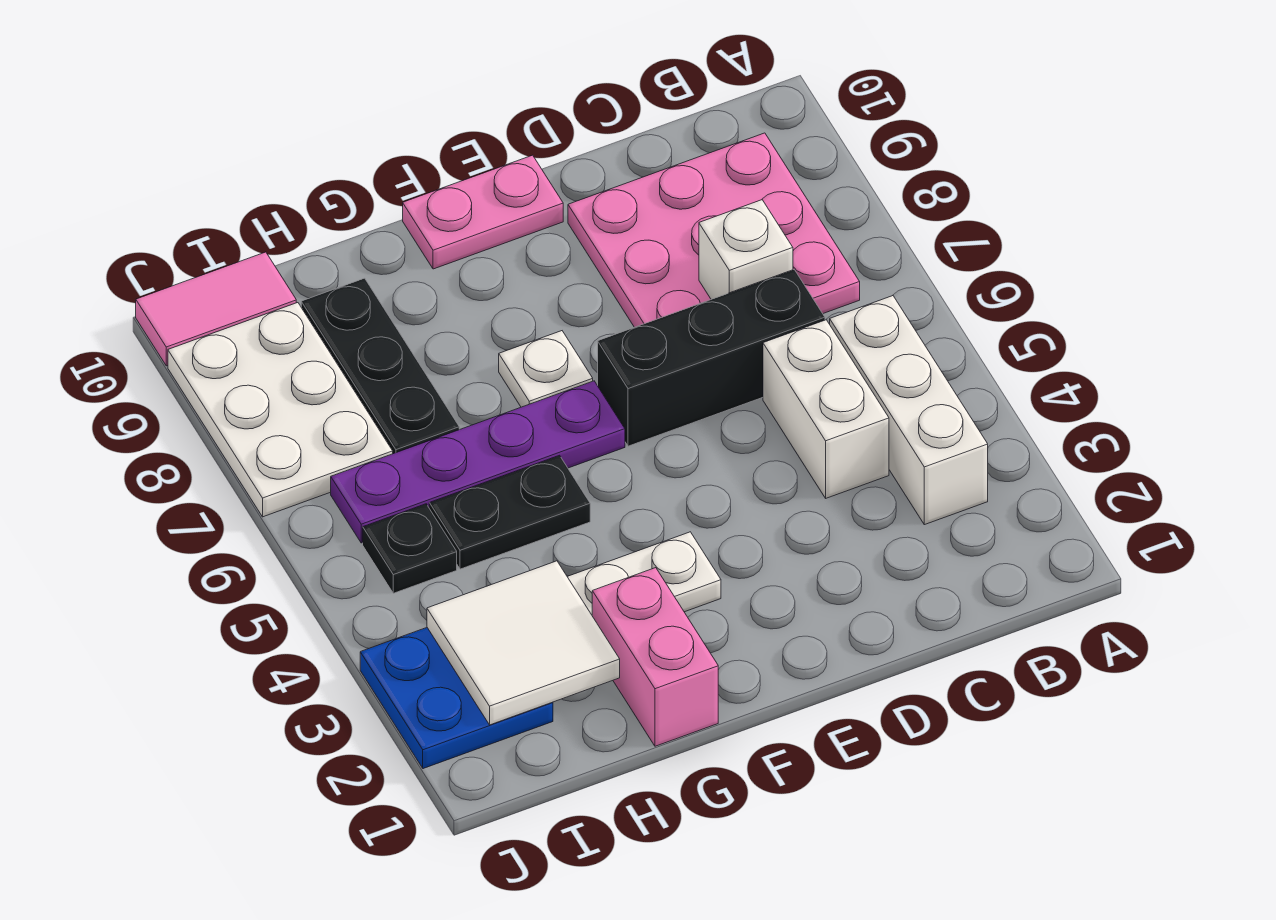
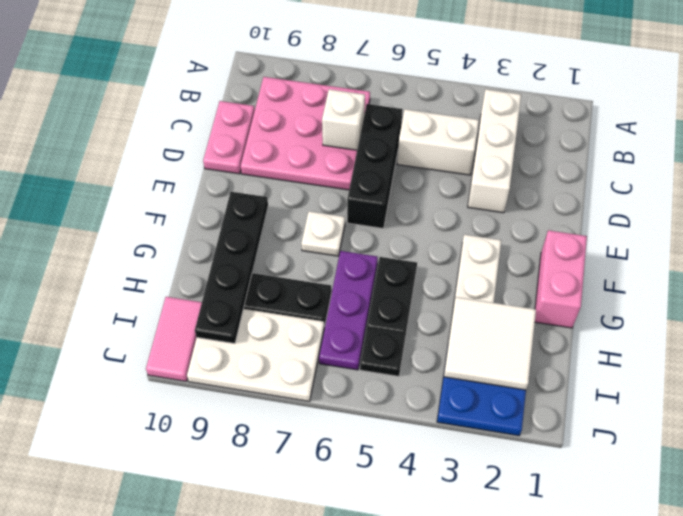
white brick B3:B5 level 1 -> white brick B3:D3 level 1
pink plate E10:F10 level 1 -> pink plate C10:D10 level 1
purple plate F6:I6 level 1 -> purple plate G6:I6 level 1
none -> black plate F9:I9 level 2
pink brick G1:G2 level 1 -> pink brick F1:G1 level 1

